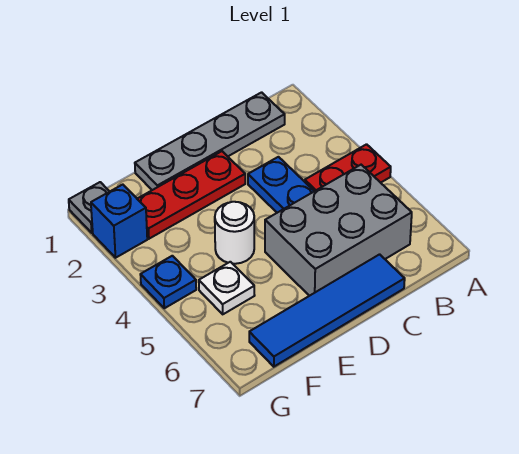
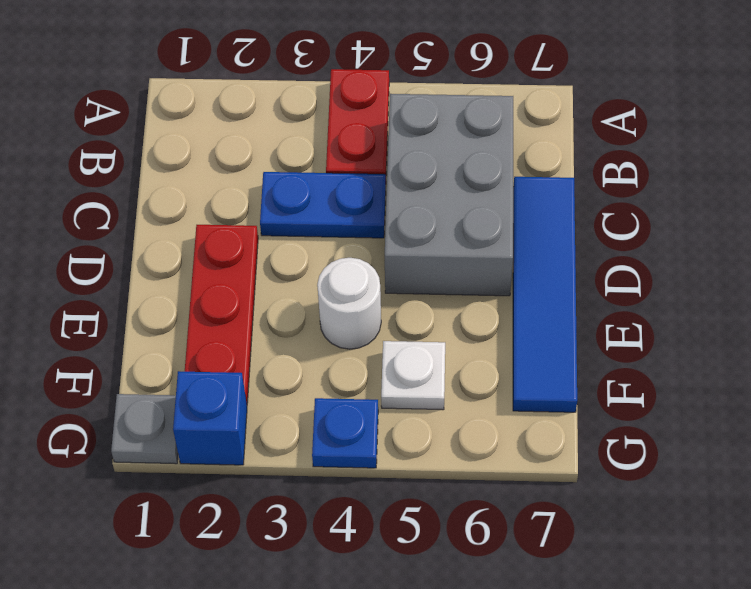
grey plate B1:E1 level 1 -> none

